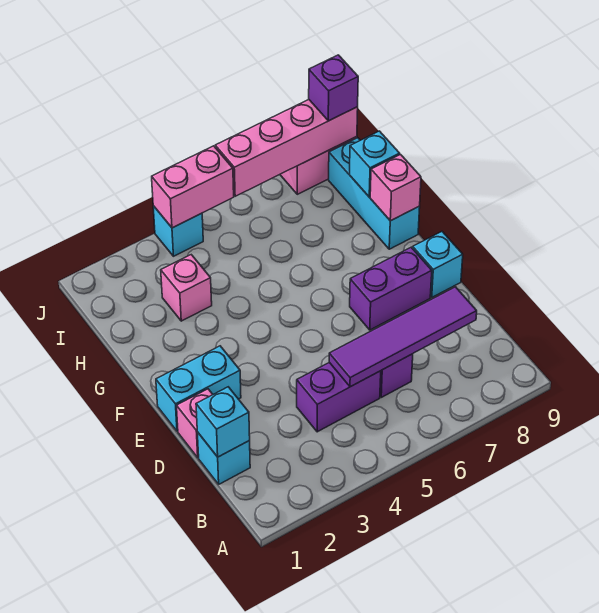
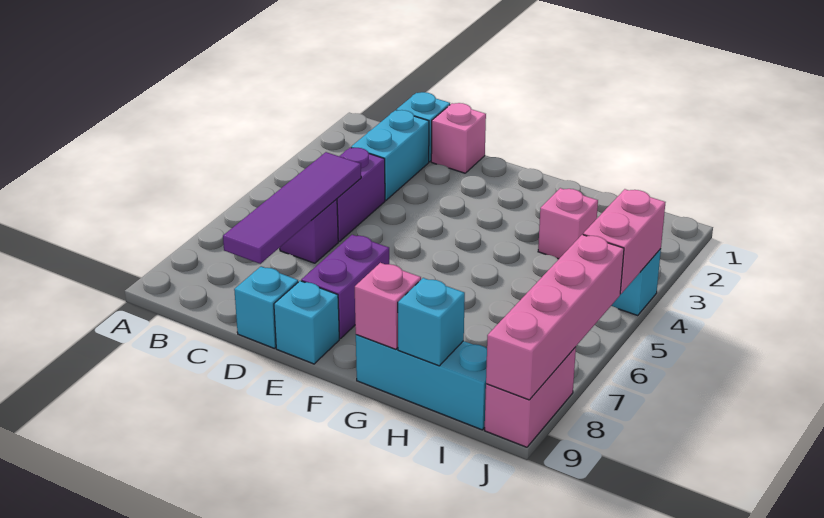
cyan brick C1 level 2 -> cyan brick D9 level 1
cyan brick E1:E2 level 1 -> cyan brick C2:C3 level 1
purple brick J9 level 3 -> none

